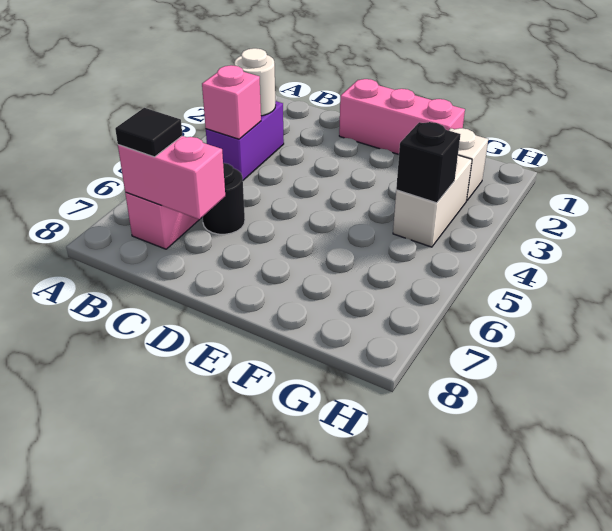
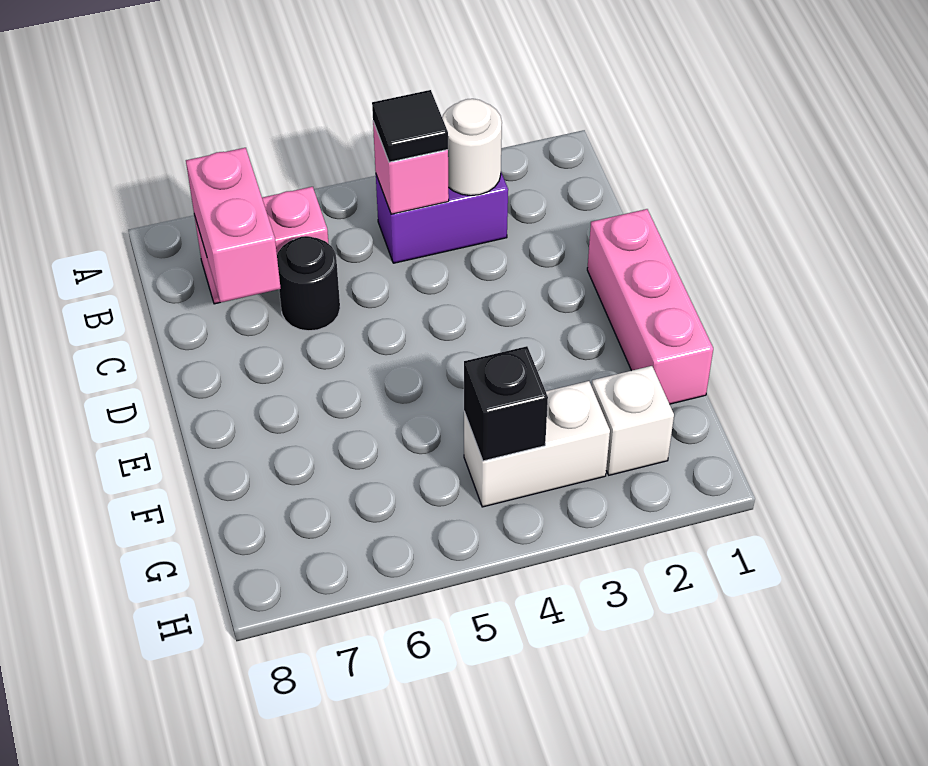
black tile B7 level 3 -> black tile B4 level 3

